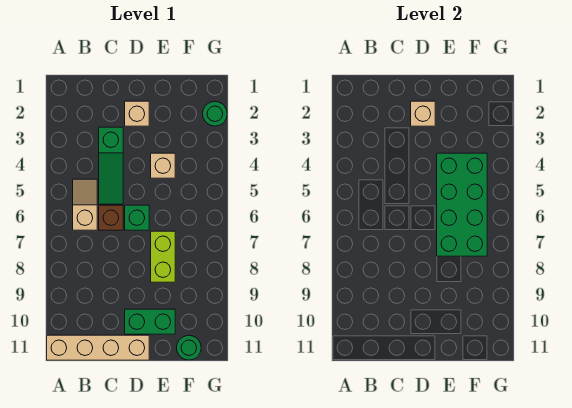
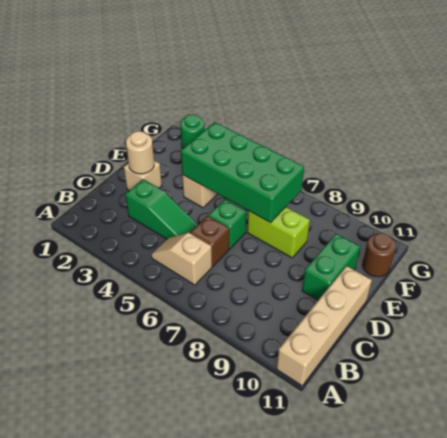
tan brick D2 level 2 -> tan round brick D2 level 2
green round brick F11 level 1 -> brown round brick F11 level 1

